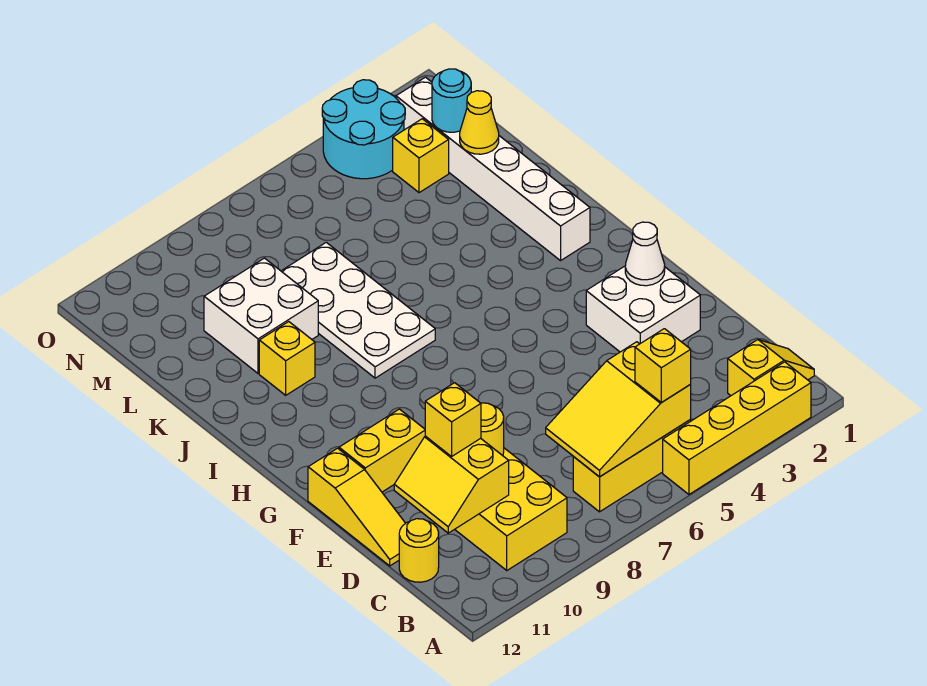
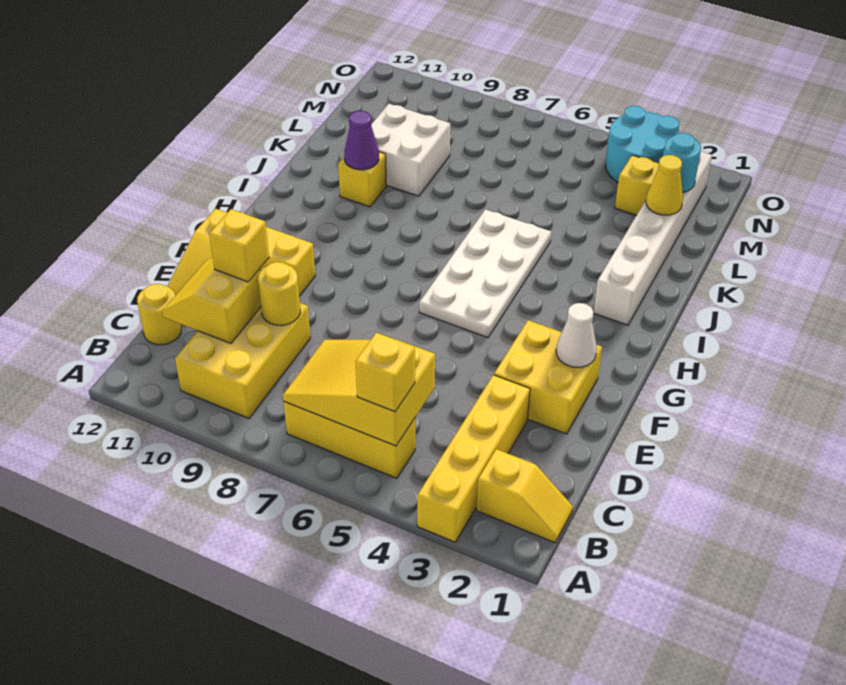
yellow brick A2:A5 level 1 -> yellow brick A3:D3 level 1
white brick E2:F3 level 1 -> yellow brick E2:F3 level 1
white plate I7:L8 level 1 -> white plate G5:J6 level 1
none -> purple cone J10 level 2

